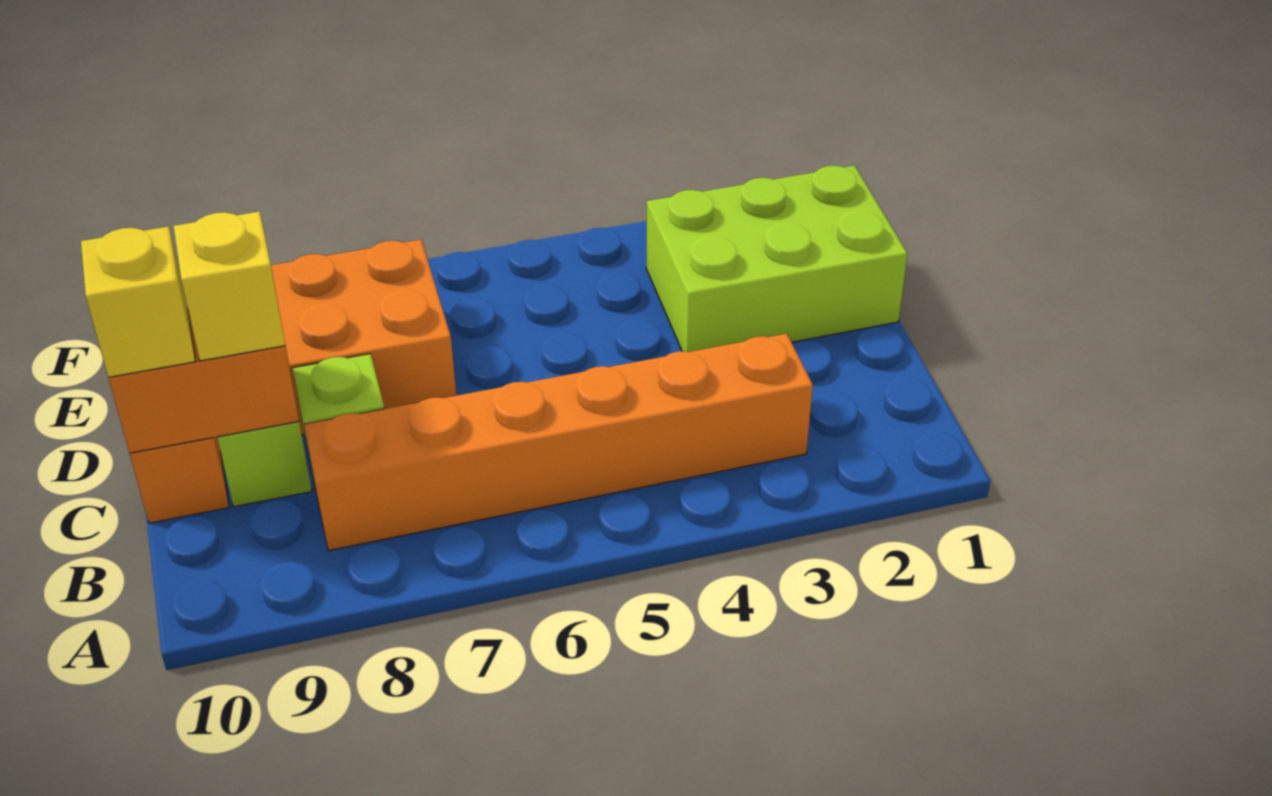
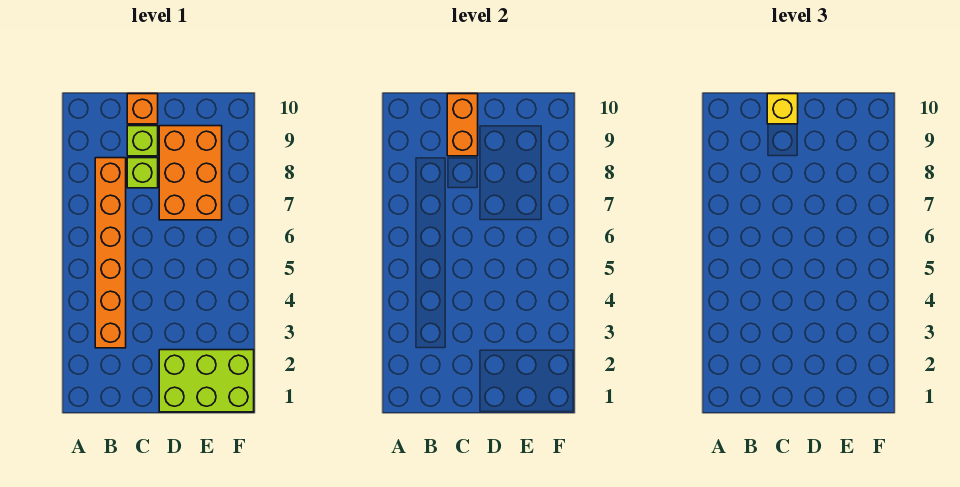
yellow brick C9 level 3 -> none
lime brick D1:E3 level 1 -> lime brick D1:F2 level 1

